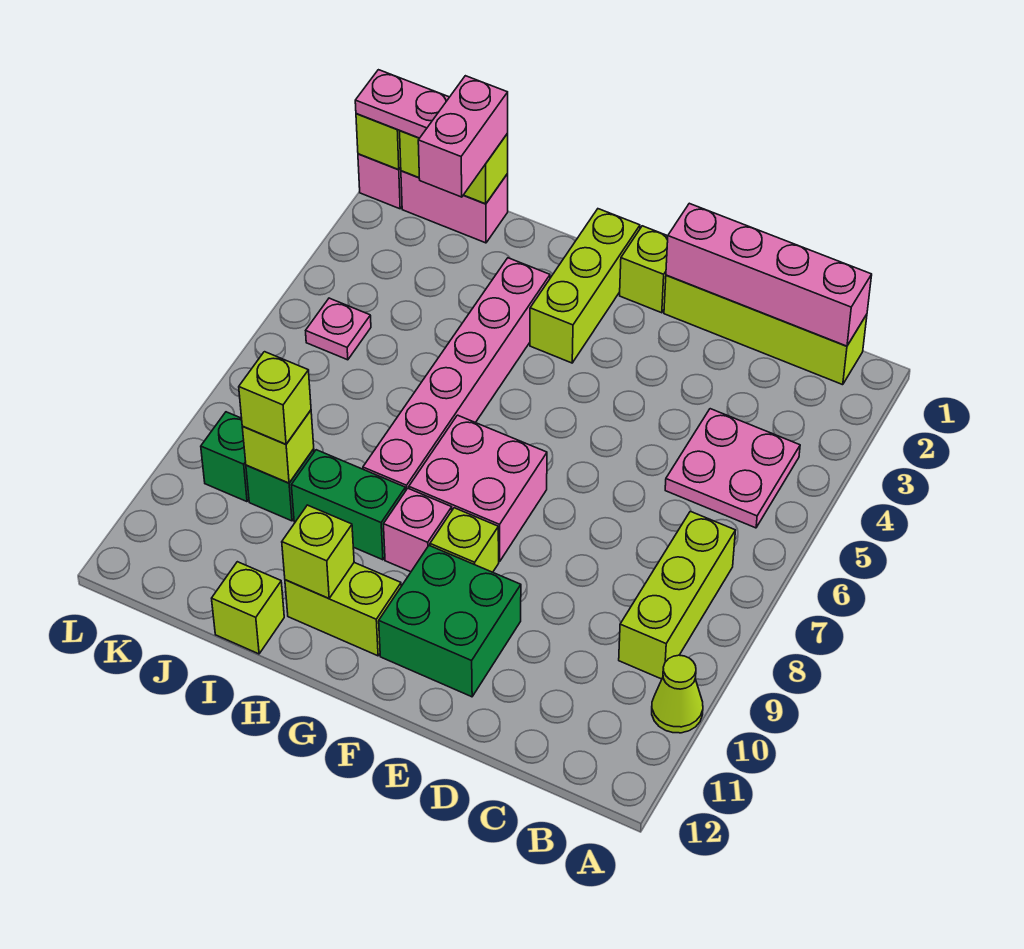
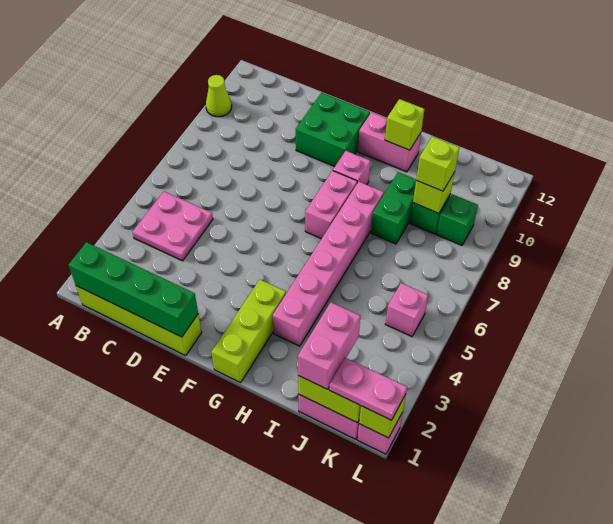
pink brick B1:E1 level 2 -> green brick B1:E1 level 2
lime brick B7:B9 level 1 -> none
lime brick F1 level 1 -> none
pink brick F7:G8 level 1 -> pink brick G7:G8 level 1
lime brick F9 level 1 -> none
lime brick G11:H11 level 1 -> pink brick G11:H11 level 1
green brick H9:I9 level 1 -> green brick I8:I9 level 1
lime brick I12 level 1 -> none
pink plate K5 level 1 -> pink brick K5 level 1

